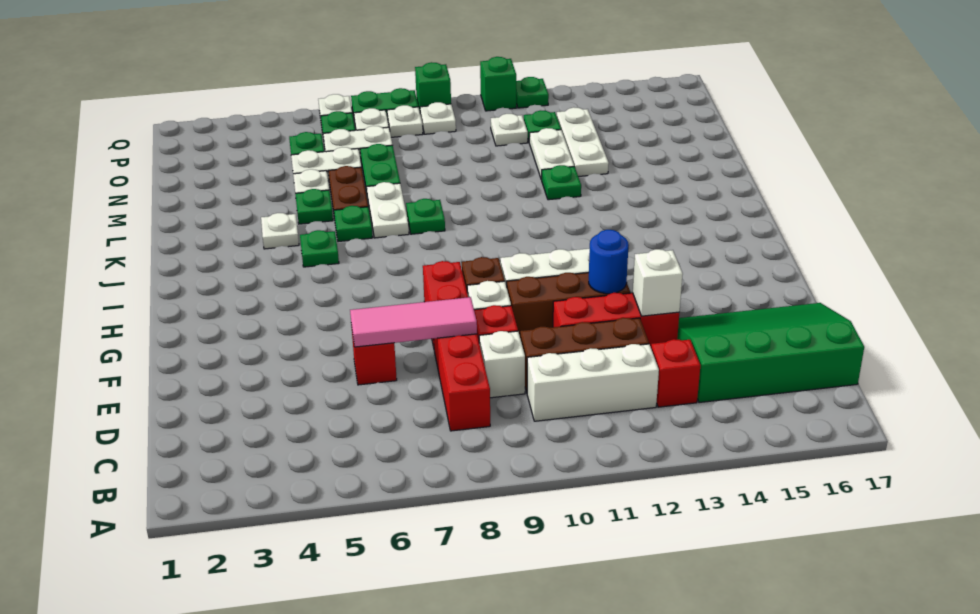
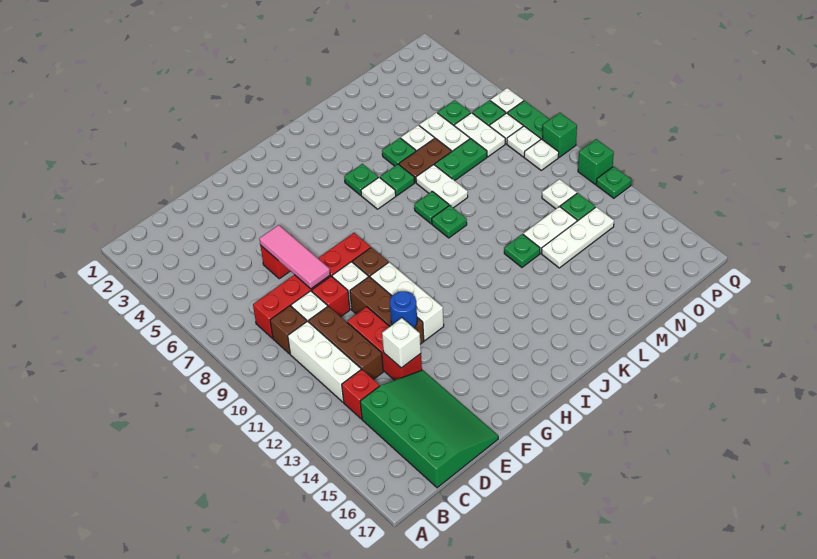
none -> brown brick C9 level 1
white plate K4 level 1 -> white plate J6 level 1
white plate K7:L7 level 1 -> white plate L7:L8 level 1
none -> green plate K9 level 1

